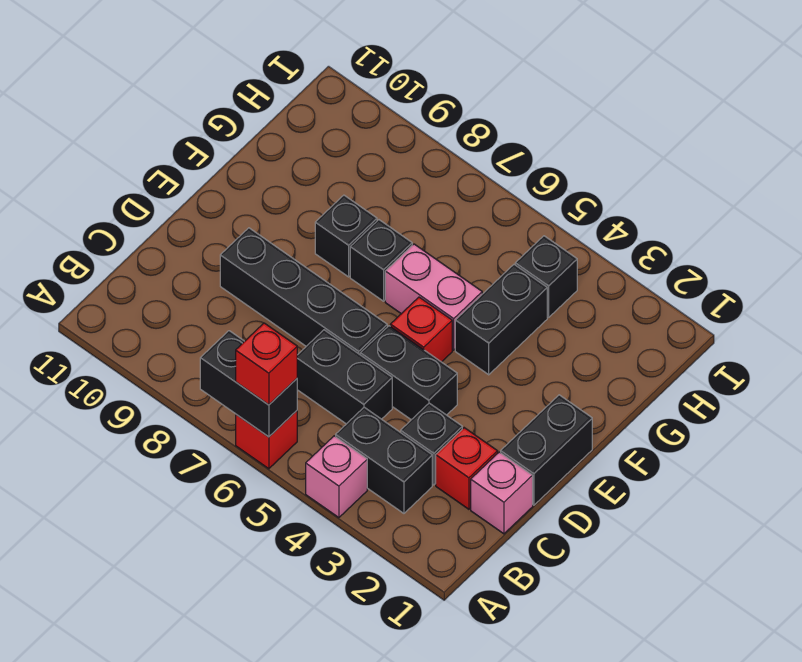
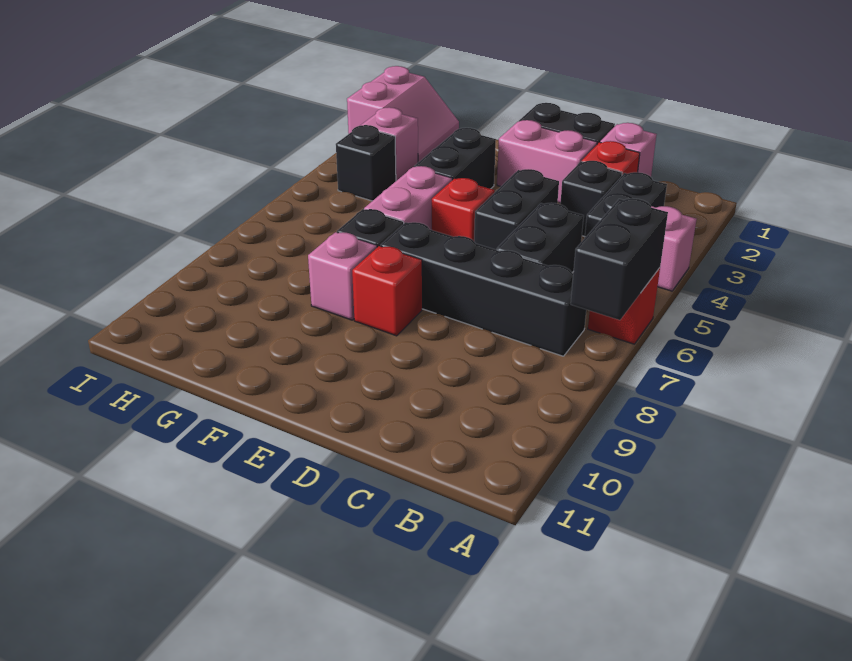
red brick A6 level 3 -> red brick E8 level 1
none -> pink brick D2:E2 level 1
black brick D6:D9 level 1 -> black brick B7:E7 level 1
black brick F4:G4 level 1 -> black brick F3:F4 level 1
black brick F8 level 1 -> pink brick F8 level 1
none -> pink slope H1:I2 level 1 top I
none -> pink brick H3 level 1

